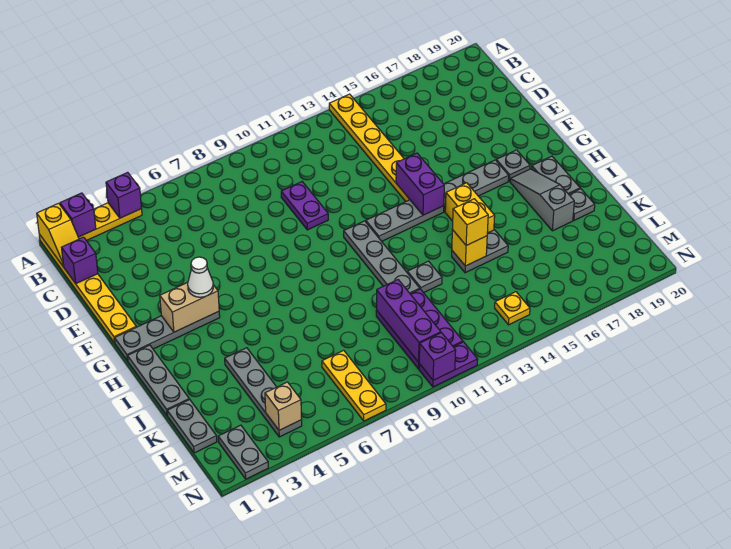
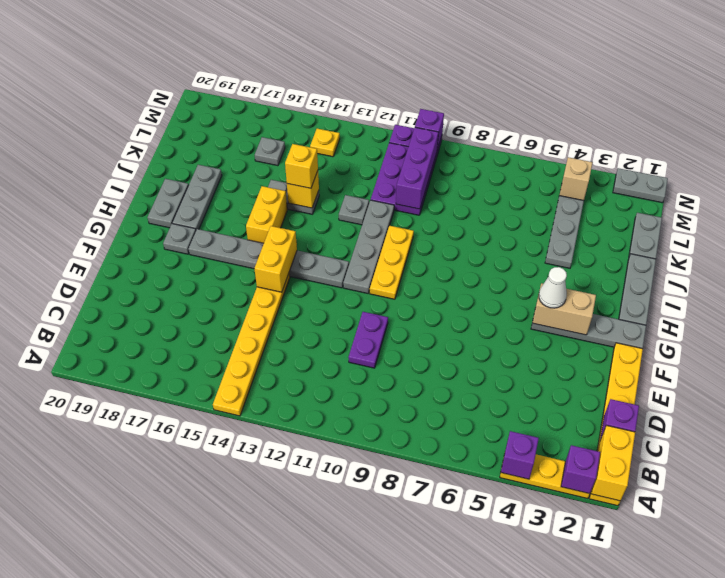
yellow slope A1:B1 level 2 top A -> yellow brick A1:B1 level 2
purple brick F14:G14 level 2 -> yellow brick F14:G14 level 2
grey slope H18:J18 level 1 top J -> grey plate H18:J18 level 1
grey plate J19 level 1 -> grey plate L16 level 1
yellow plate L7:N7 level 1 -> yellow plate G10:I10 level 1
grey plate M2:N2 level 1 -> grey plate N1:N2 level 1

